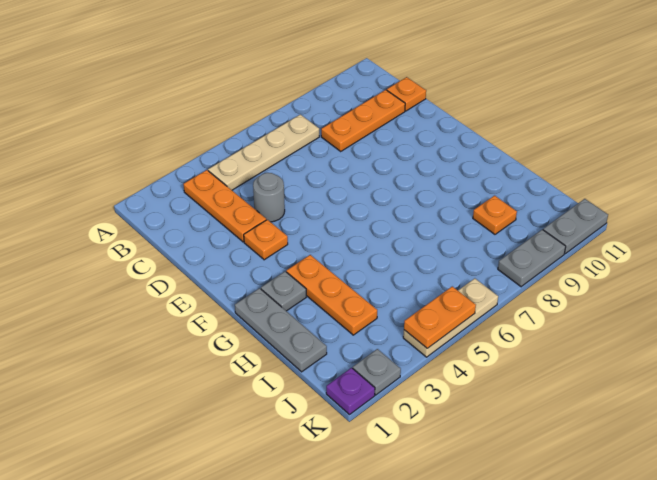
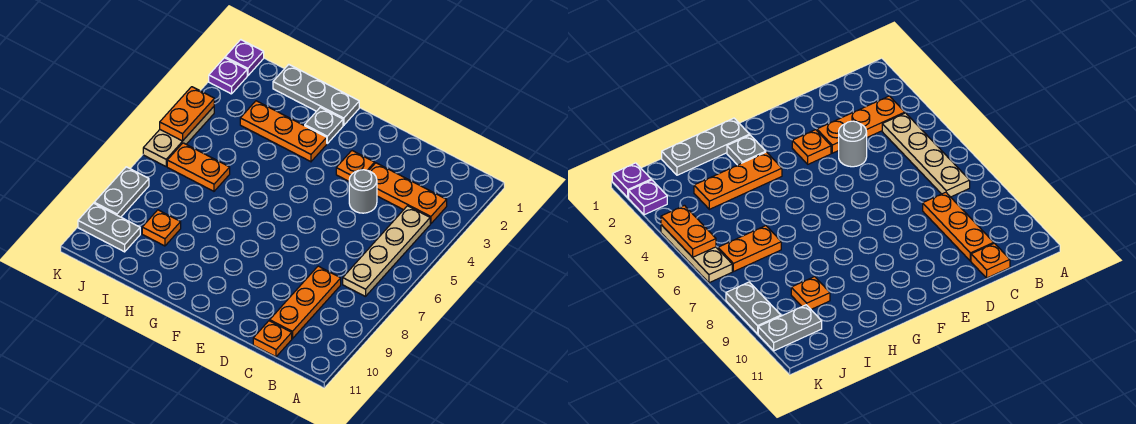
none -> orange plate I6:J6 level 1
grey plate K2 level 1 -> purple plate K2 level 1
grey plate K10:K11 level 1 -> grey plate J10:K10 level 1

